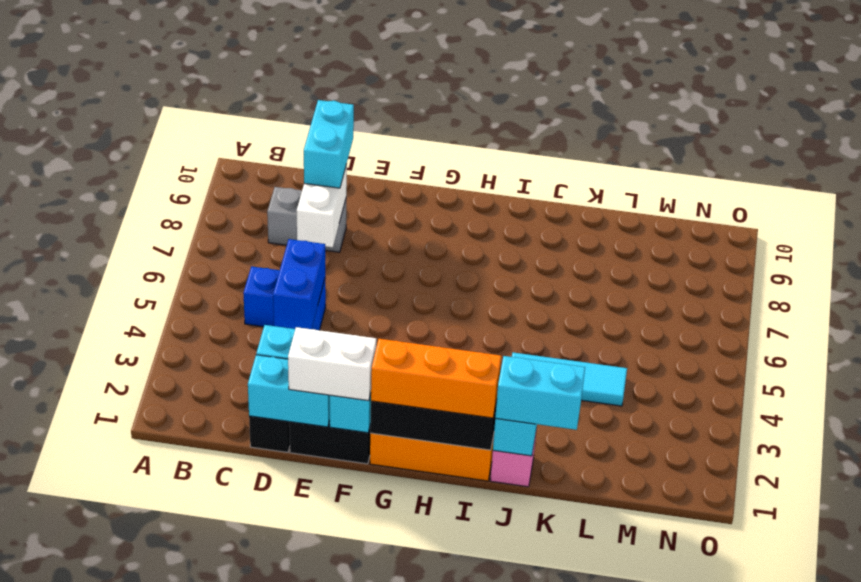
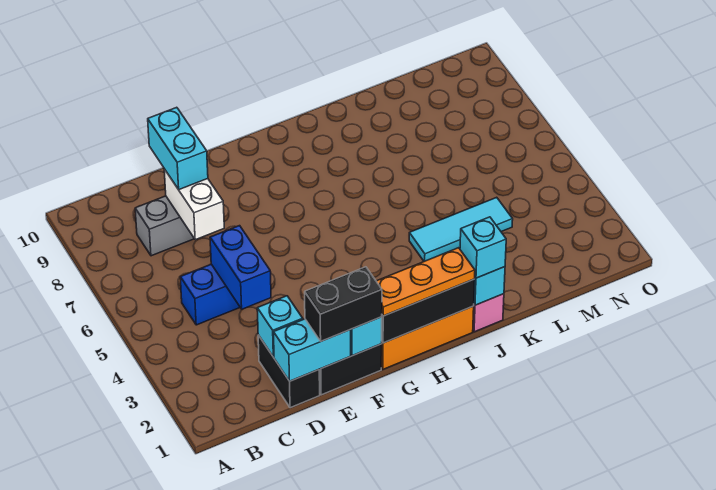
white brick E1:F1 level 3 -> black brick E1:F1 level 3
orange brick G1:I1 level 3 -> orange plate G1:I1 level 3
cyan brick J1:K1 level 3 -> cyan brick J1 level 3

